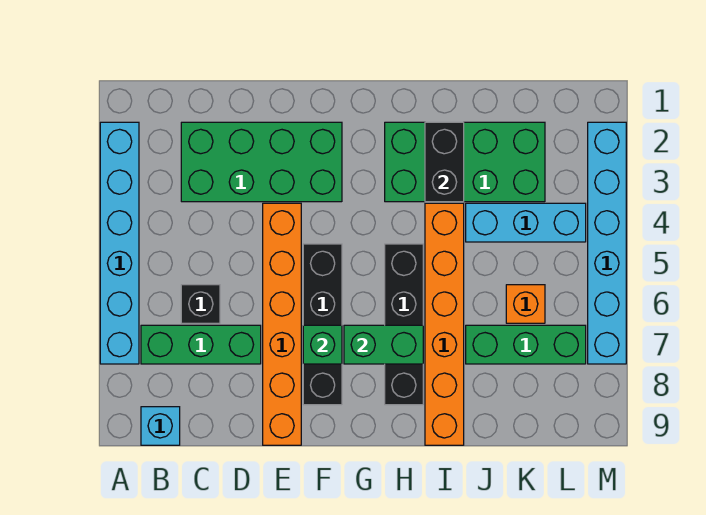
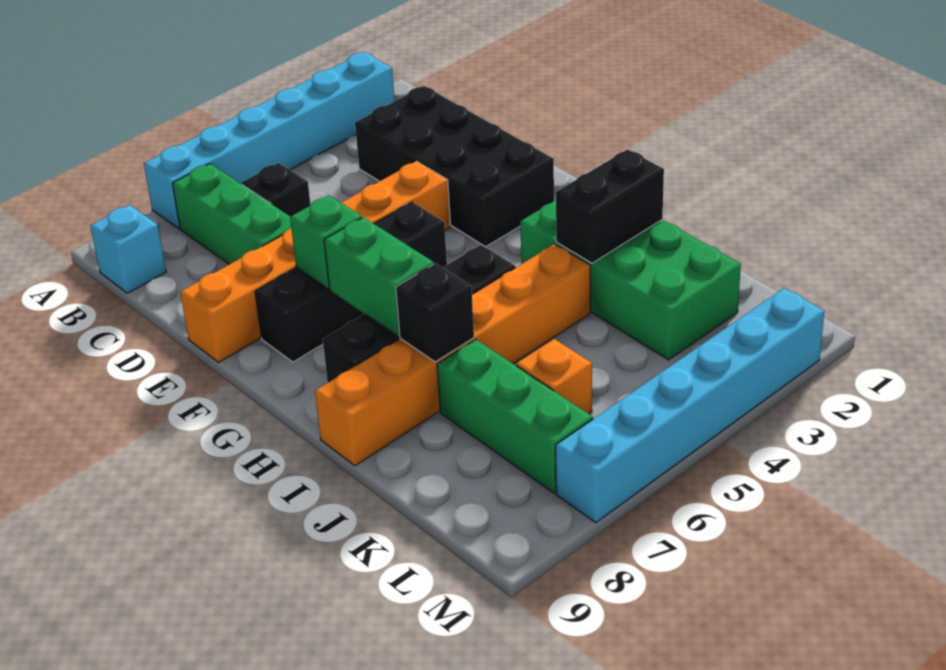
green brick C2:F3 level 1 -> black brick C2:F3 level 1
none -> black brick I7 level 2
cyan brick J4:L4 level 1 -> none

